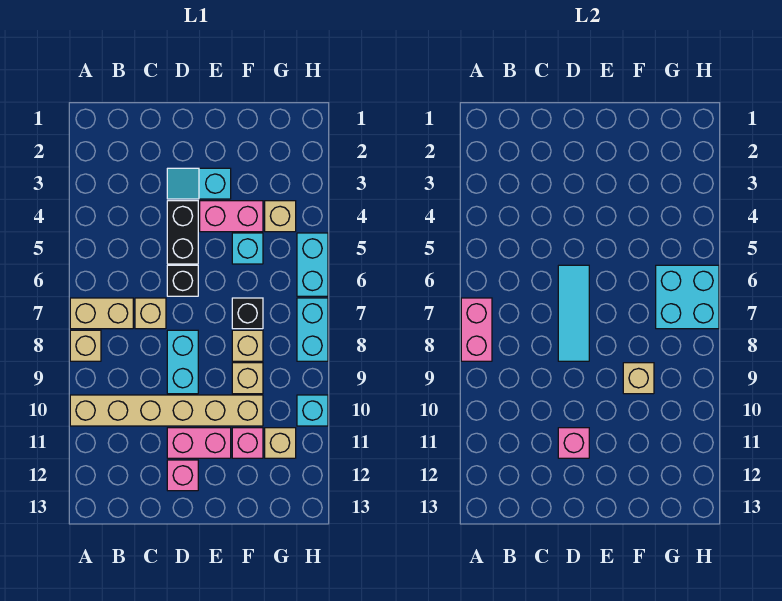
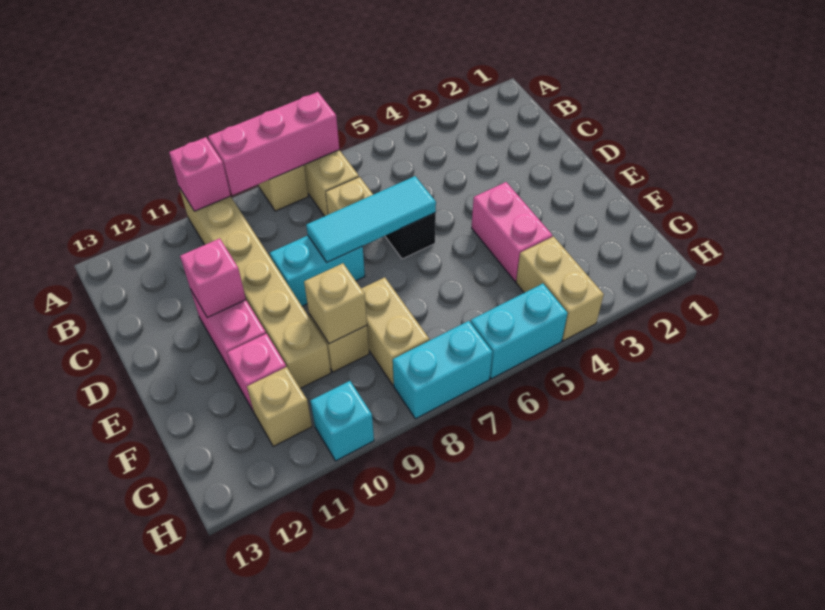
pink brick A7:A8 level 2 -> pink brick A7:A9 level 2
cyan slope D3:E3 level 1 top E -> none
black brick D4:D5 level 1 -> none
pink brick D12 level 1 -> pink brick A10 level 2
cyan brick F5 level 1 -> none
black brick F7 level 1 -> none
tan brick F8 level 1 -> tan brick F8:G8 level 1
tan brick G4 level 1 -> tan brick G4:H4 level 1
cyan brick G6:H7 level 2 -> none

